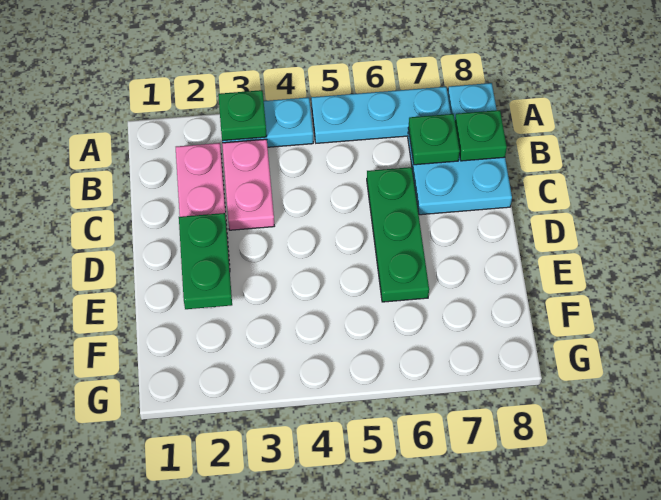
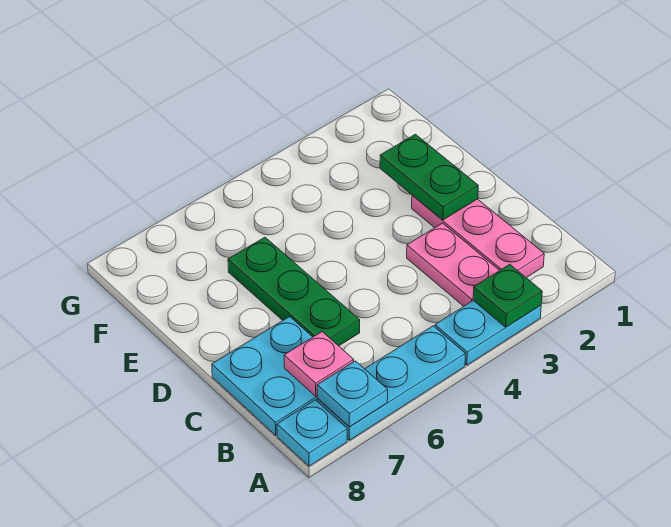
none -> cyan plate A7 level 2
green plate B7 level 2 -> pink plate B7 level 2
green plate B8 level 2 -> none

